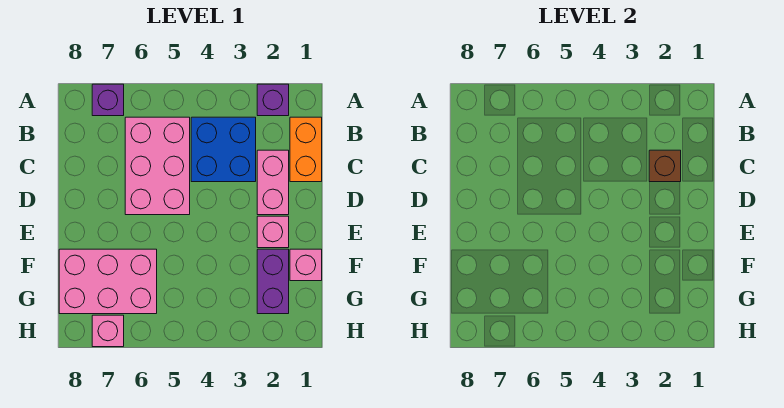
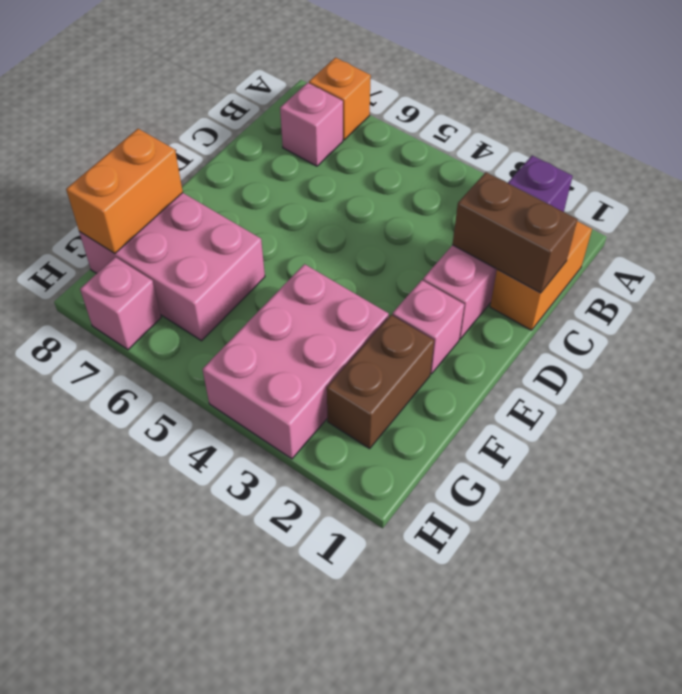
purple brick A7 level 1 -> orange brick A7 level 1
blue brick B3:C4 level 1 -> none
pink brick B5:D6 level 1 -> pink brick F3:H4 level 1
brown brick C2 level 2 -> brown brick C1:C2 level 2
pink brick F1 level 1 -> pink brick B7 level 1
purple brick F2:G2 level 1 -> brown brick F2:G2 level 1
none -> orange brick F8:G8 level 2

